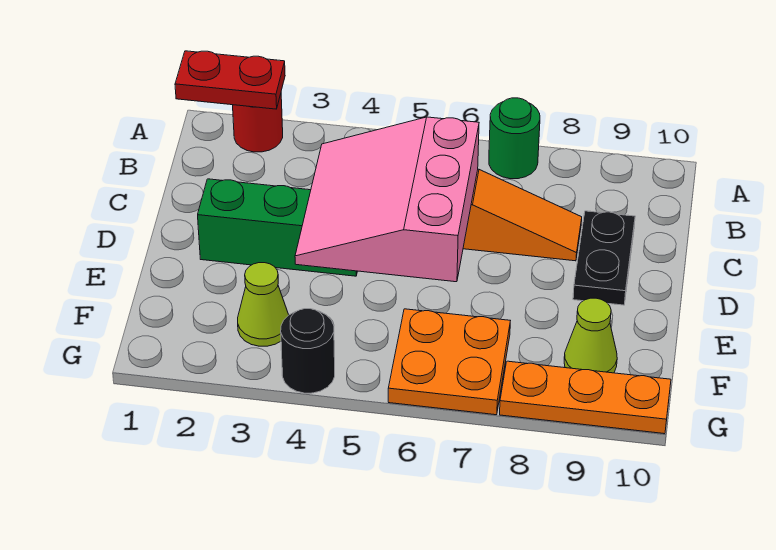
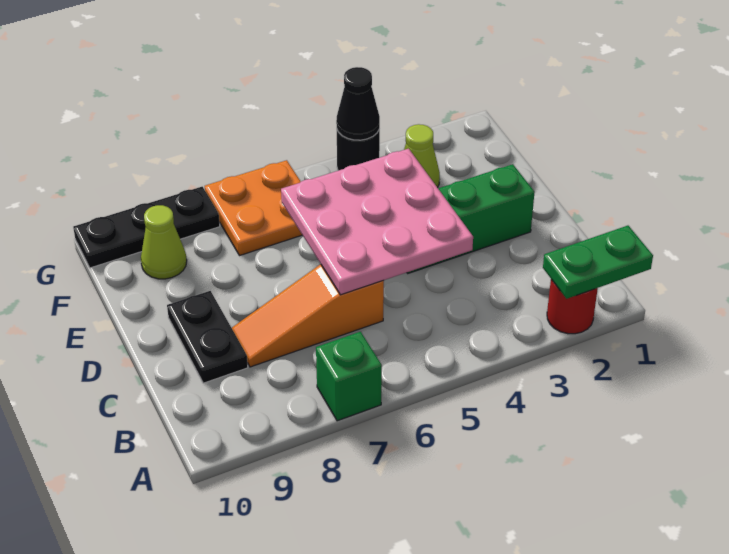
red plate A1:A2 level 2 -> green plate A1:A2 level 2
green round brick A7 level 1 -> green brick A7 level 1
pink slope C4:E6 level 2 top 6 -> pink plate C4:E6 level 2
none -> black cone G4 level 2
orange plate G8:G10 level 1 -> black plate G8:G10 level 1

